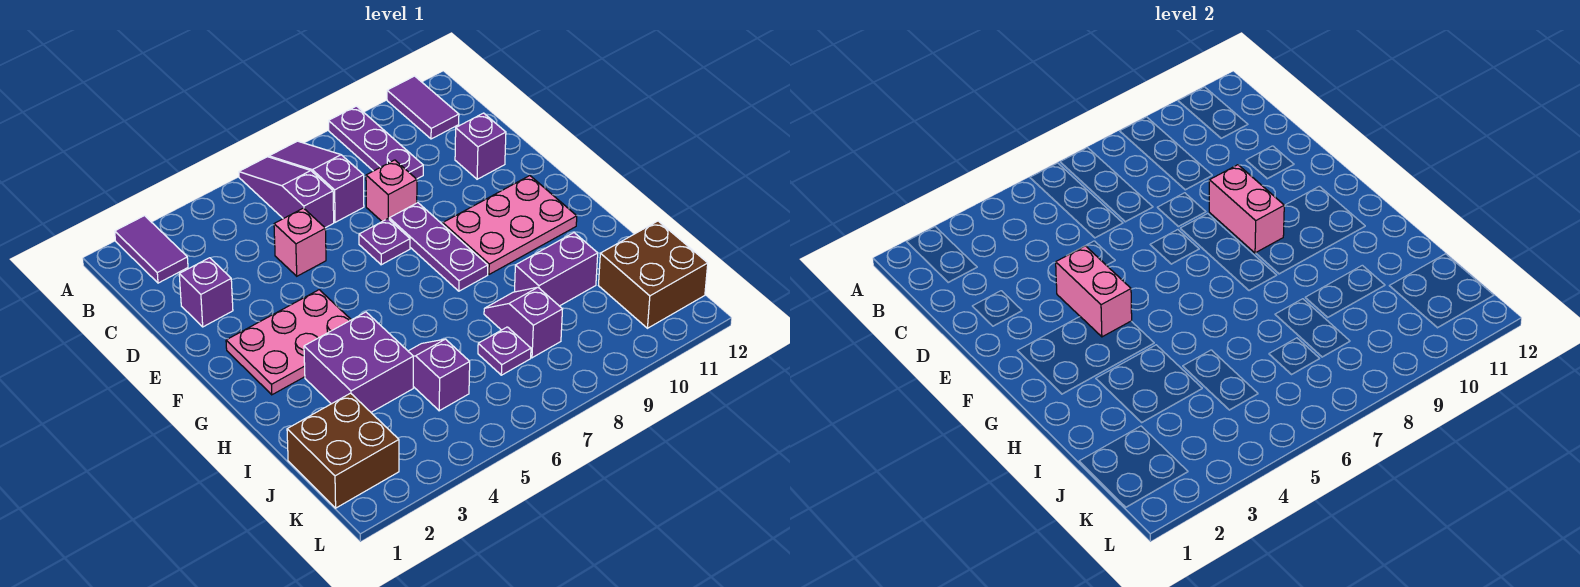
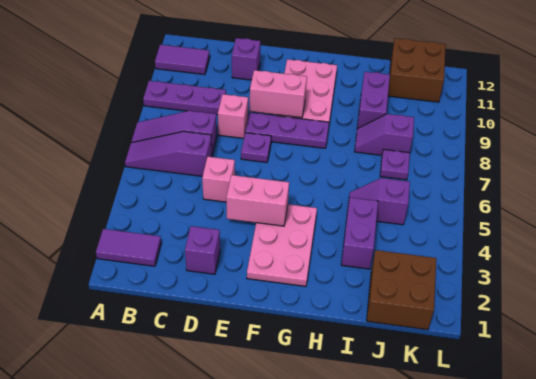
purple brick H3:I4 level 1 -> purple brick I3:I4 level 1

